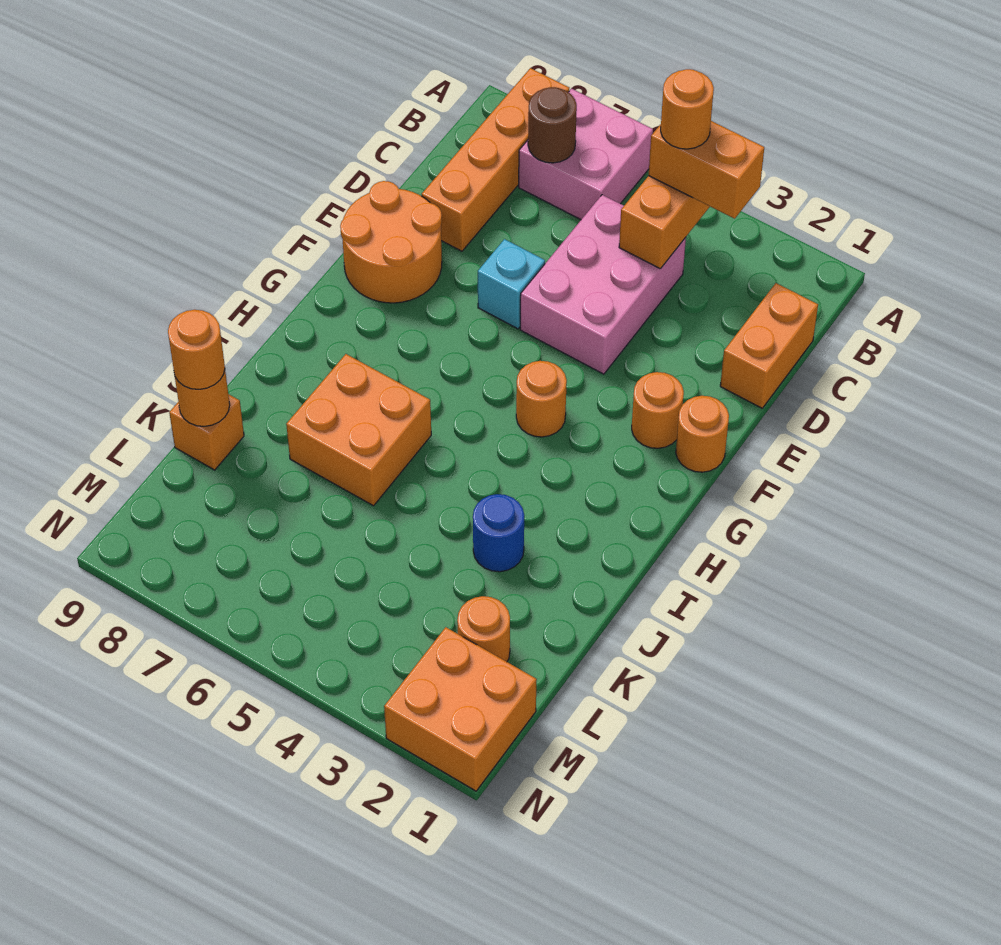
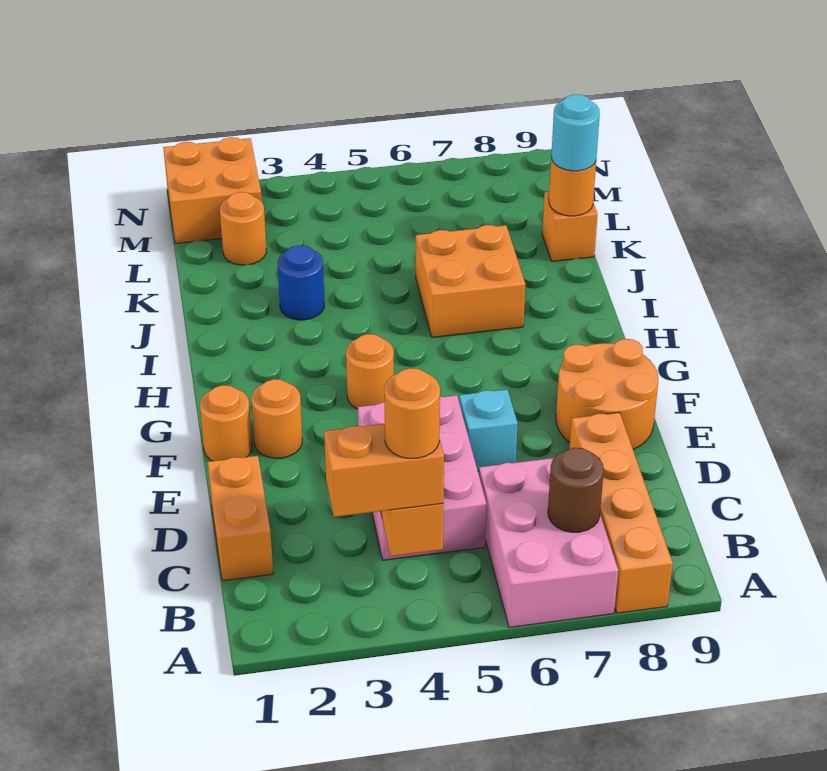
pink brick A6:B7 level 1 -> pink brick A6:C7 level 1
orange round brick K9 level 3 -> cyan round brick K9 level 3

